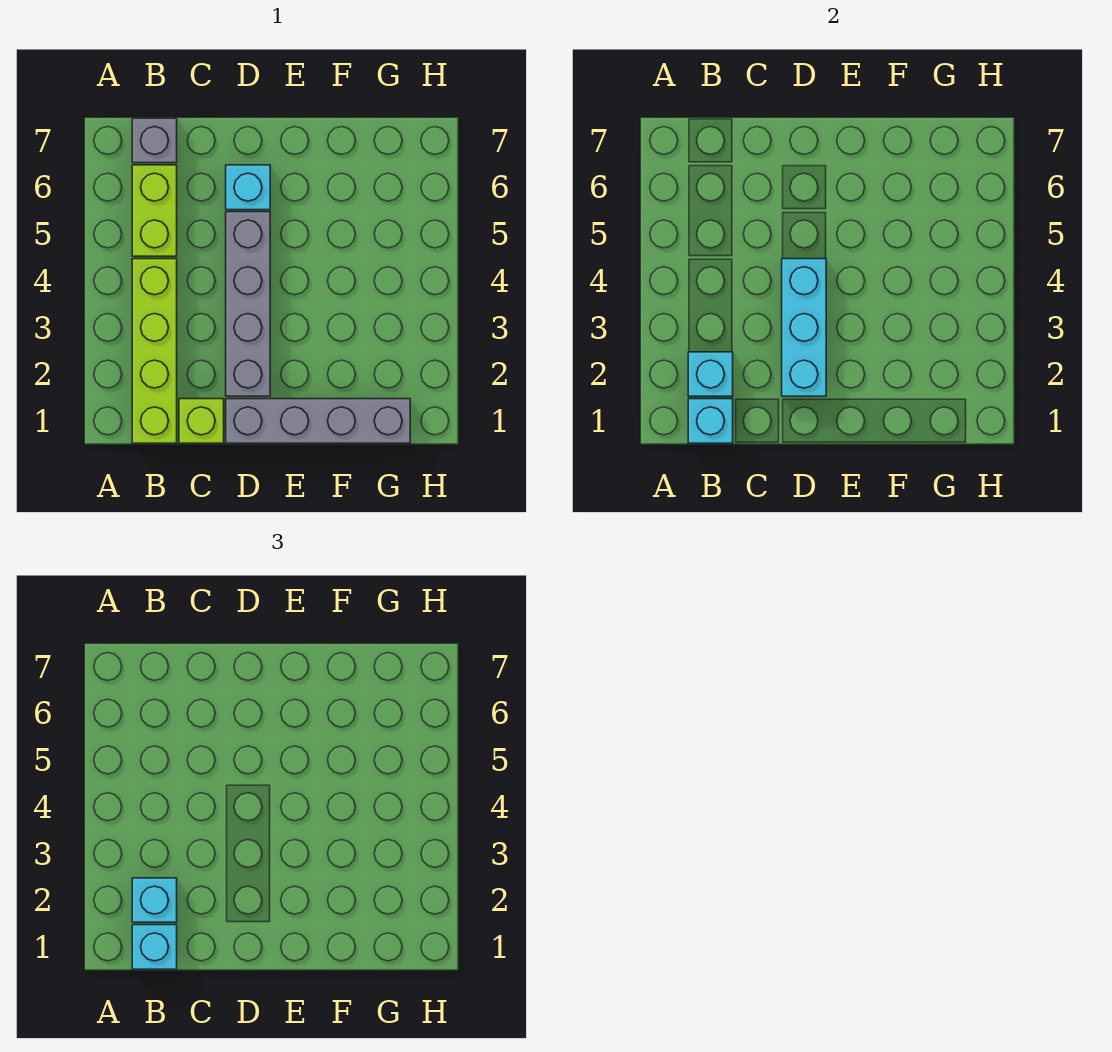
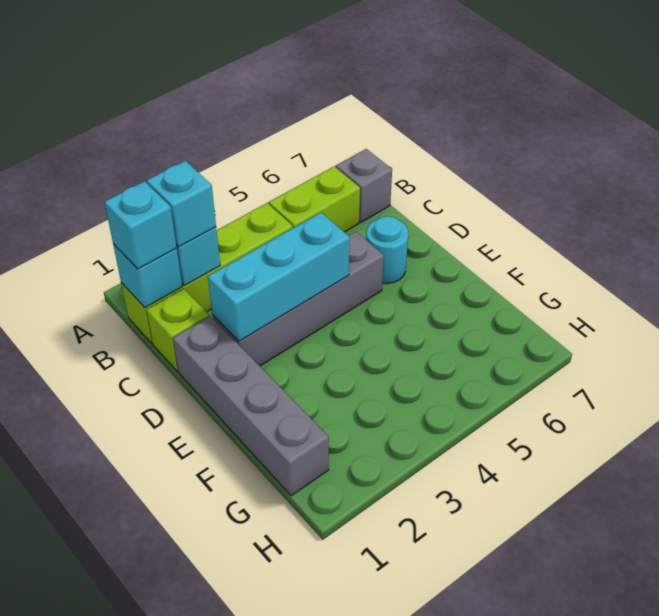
cyan brick D6 level 1 -> cyan round brick D6 level 1

